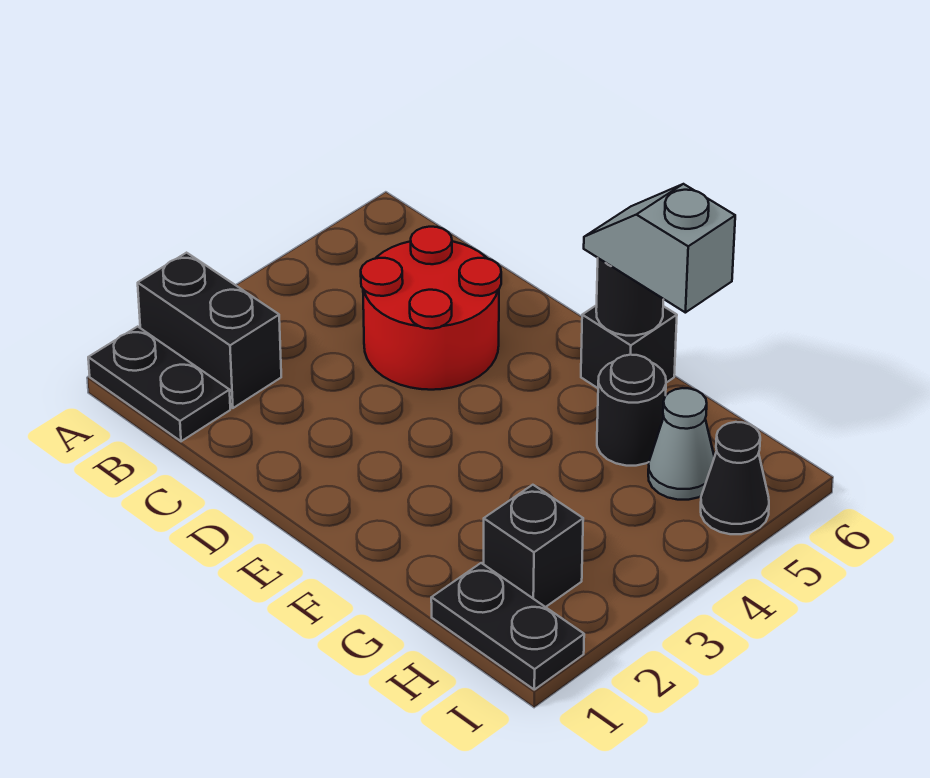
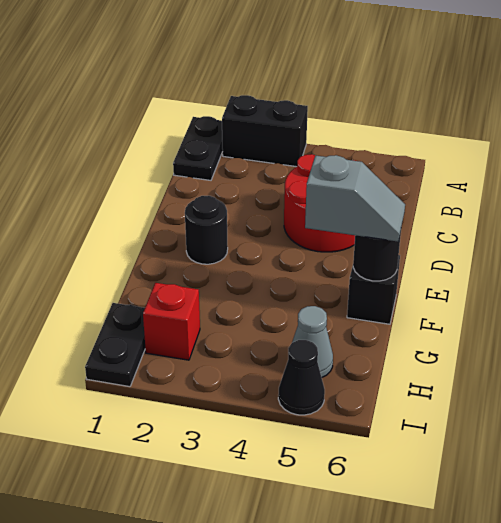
black brick A2:B2 level 1 -> black brick A2:A3 level 1
grey slope F6:G6 level 3 top G -> grey slope F5:F6 level 3 top 5
black round brick G5 level 1 -> black round brick E2 level 1
black brick H2 level 1 -> red brick H2 level 1

